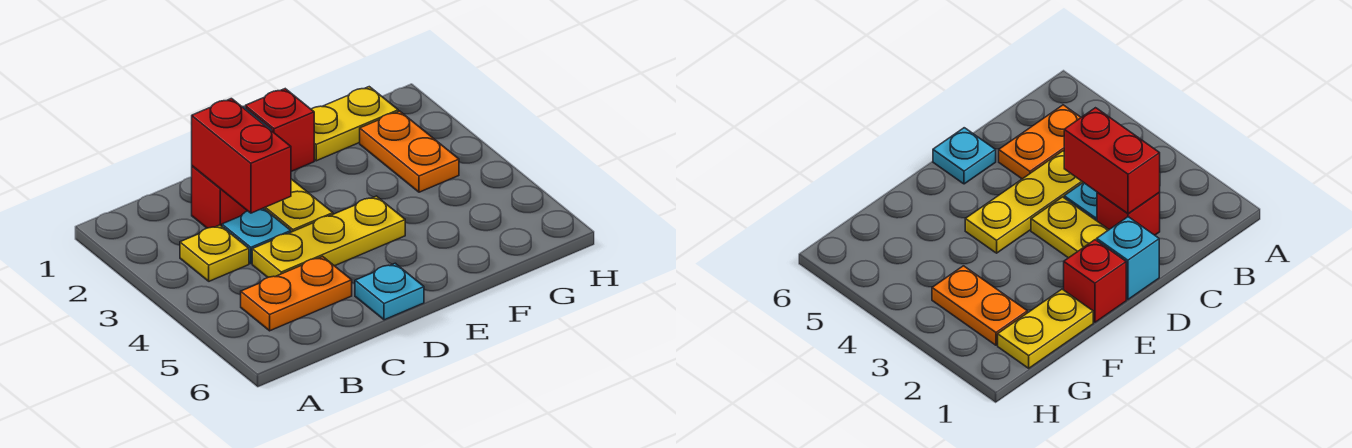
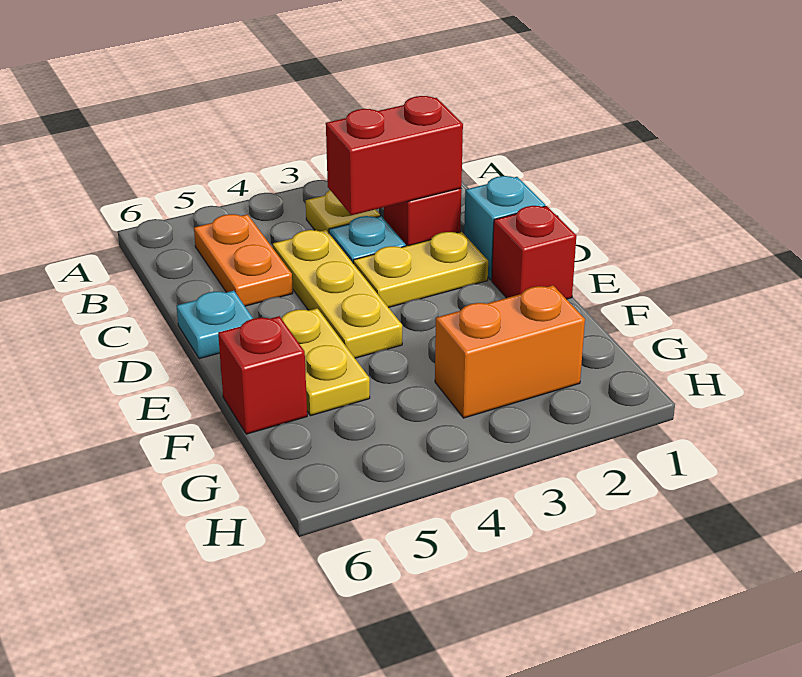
yellow plate F1:G1 level 1 -> yellow plate E5:F5 level 1
none -> red brick F6 level 1
orange plate G2:G3 level 1 -> orange brick G2:G3 level 1

